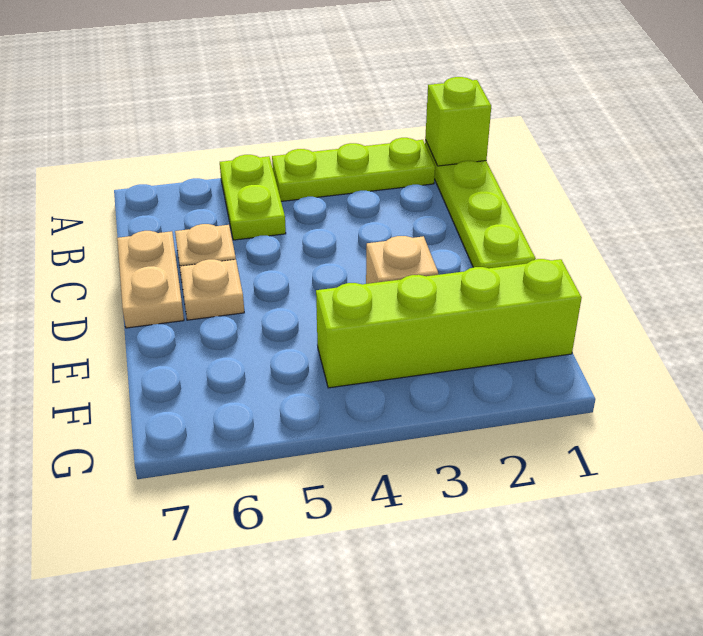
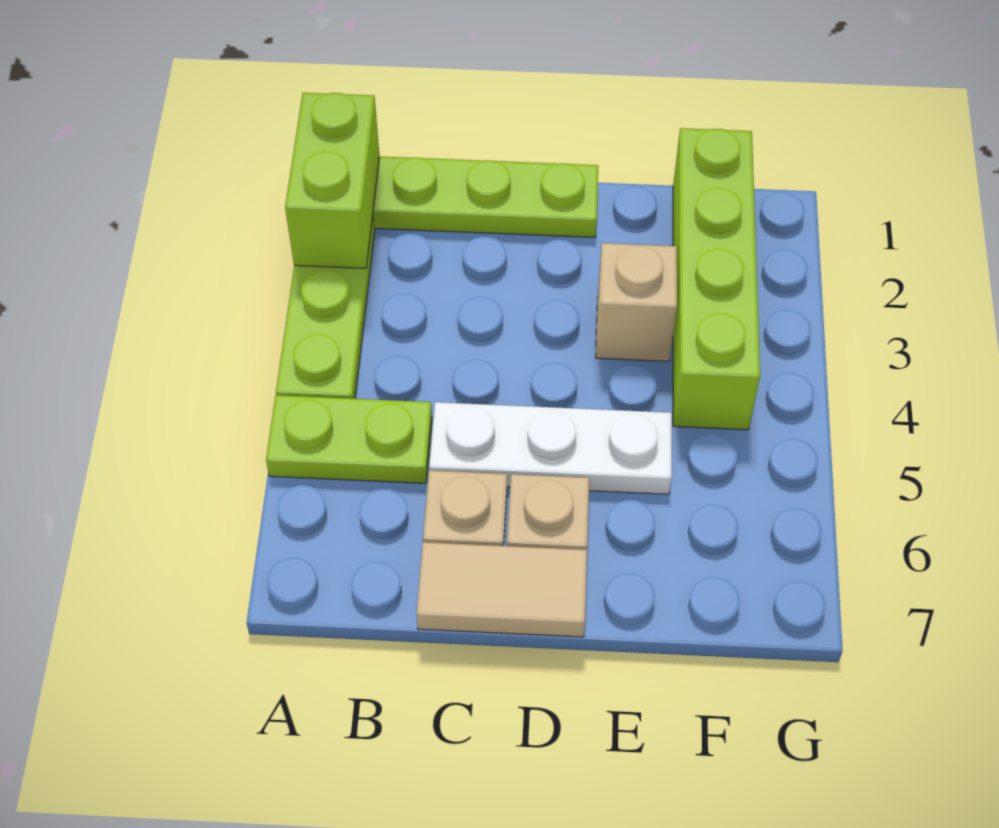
lime brick A1 level 2 -> lime brick A1:A2 level 2
none -> white plate C5:E5 level 1
tan plate C7:D7 level 1 -> tan tile C7:D7 level 1

